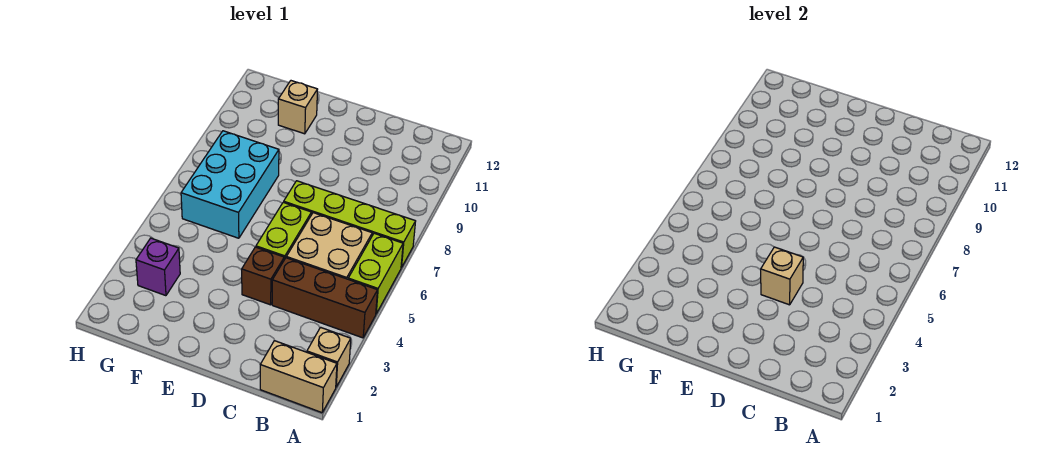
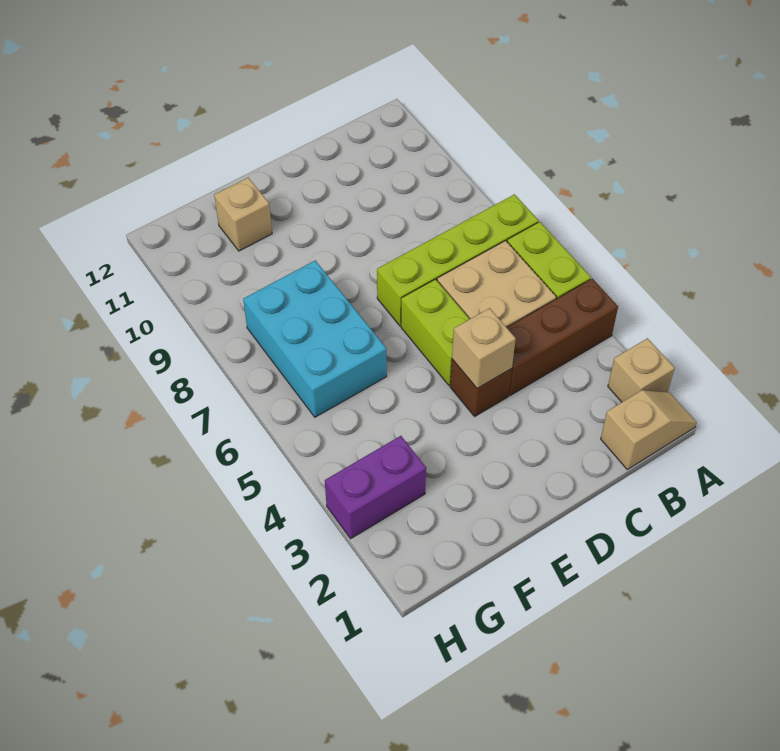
tan brick A1:B1 level 1 -> tan slope A1:B1 level 1 top B
purple brick G3 level 1 -> purple brick G3:H3 level 1

